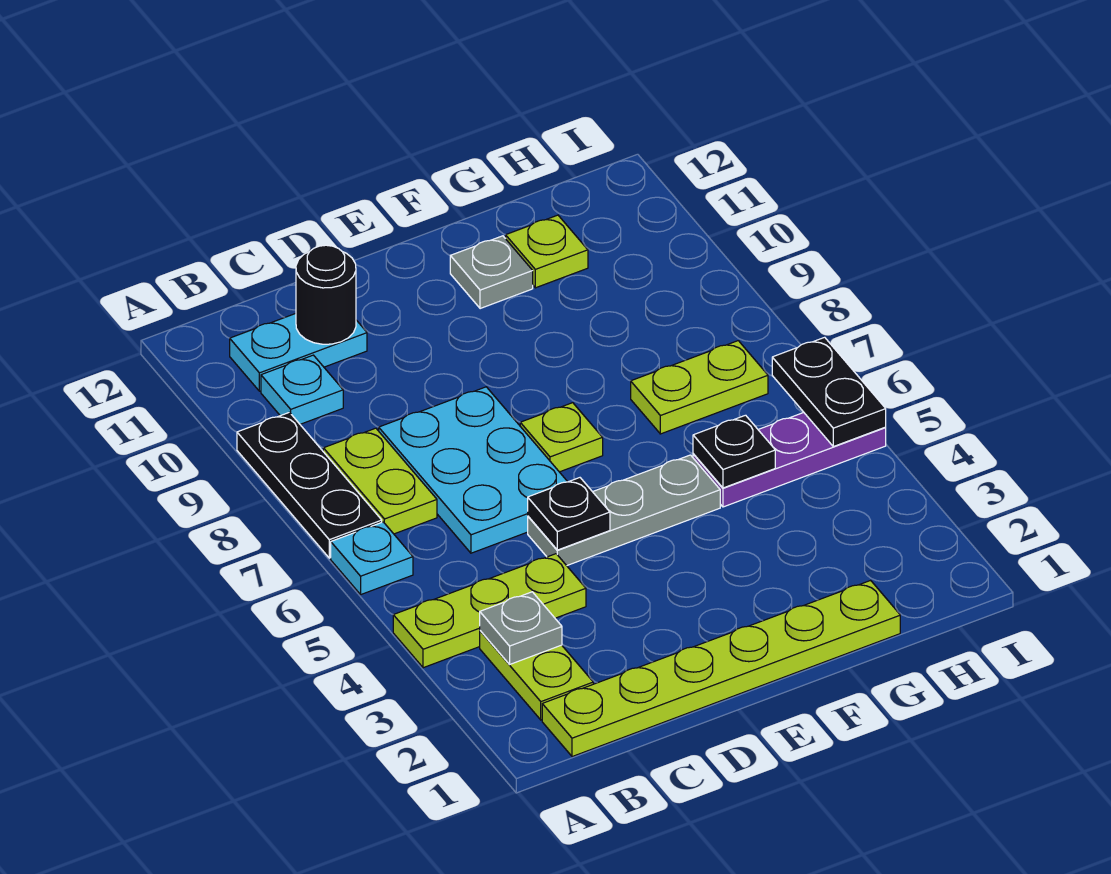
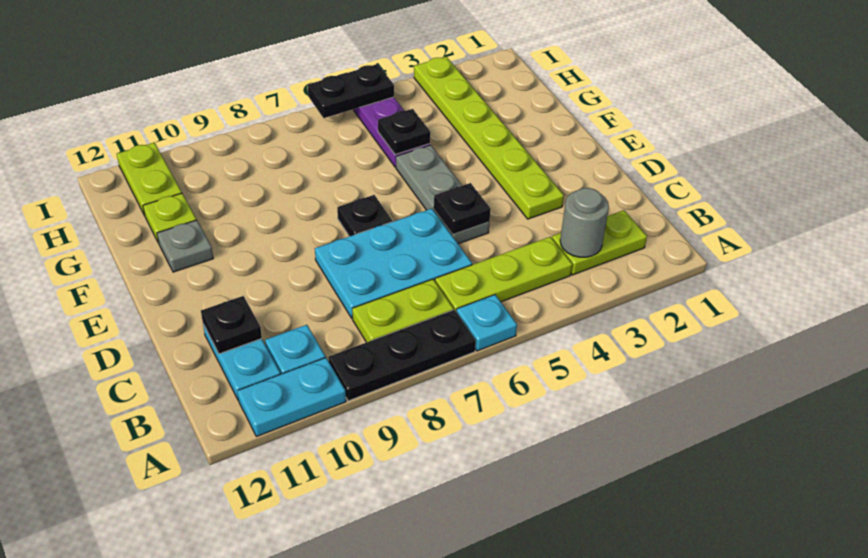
lime plate A4:C4 level 1 -> lime plate B4:B6 level 1
none -> cyan plate A10:A11 level 1
lime plate B1:G1 level 1 -> lime plate D3:I3 level 1
grey plate B3 level 2 -> grey round brick B3 level 2
black round brick C11 level 2 -> black plate C11 level 2
lime plate E7 level 1 -> black plate E7 level 1
lime plate G7:H7 level 1 -> lime plate H11:I11 level 1

